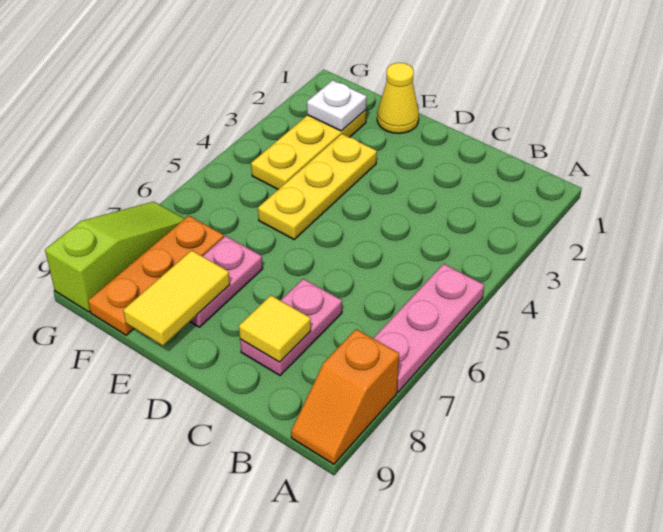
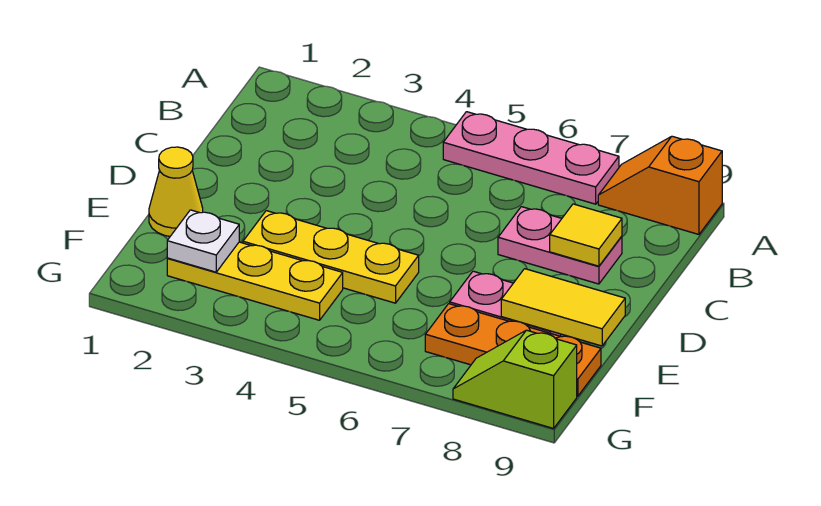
orange slope A8:A9 level 1 top 8 -> orange slope A8:A9 level 1 top 9
lime slope G7:G9 level 1 top 9 -> lime slope G8:G9 level 1 top 9

